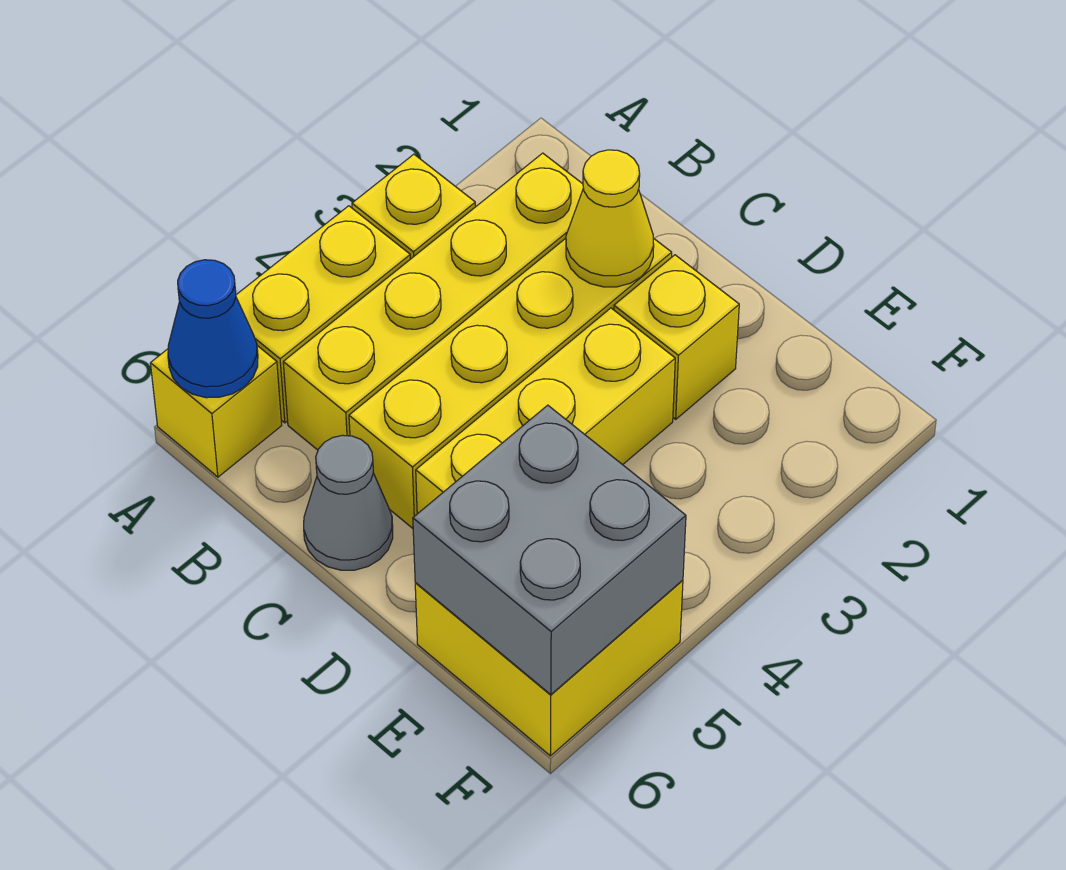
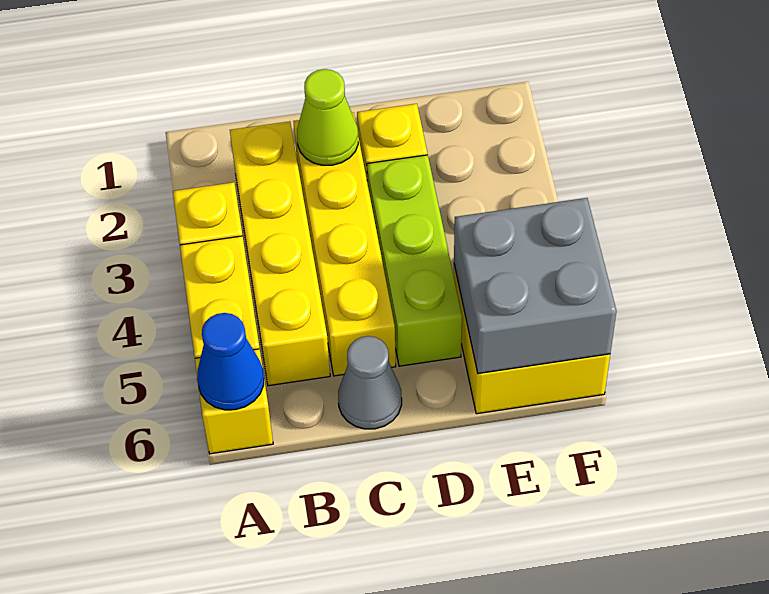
yellow cone C2 level 2 -> lime cone C2 level 2
yellow brick D3:D5 level 1 -> lime brick D3:D5 level 1

